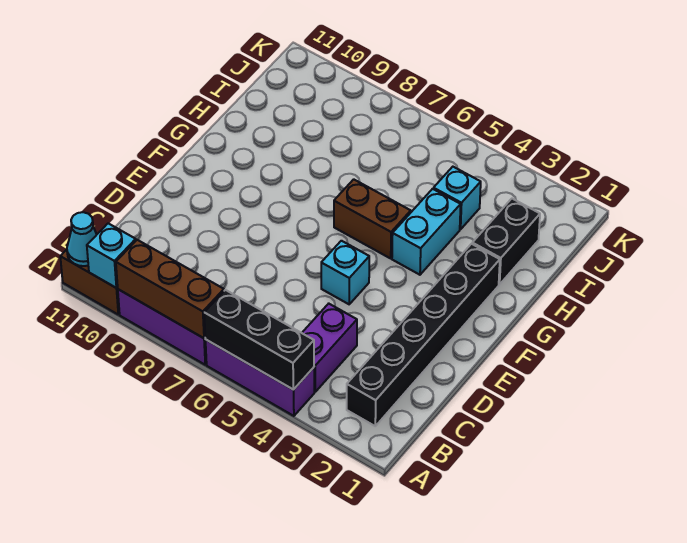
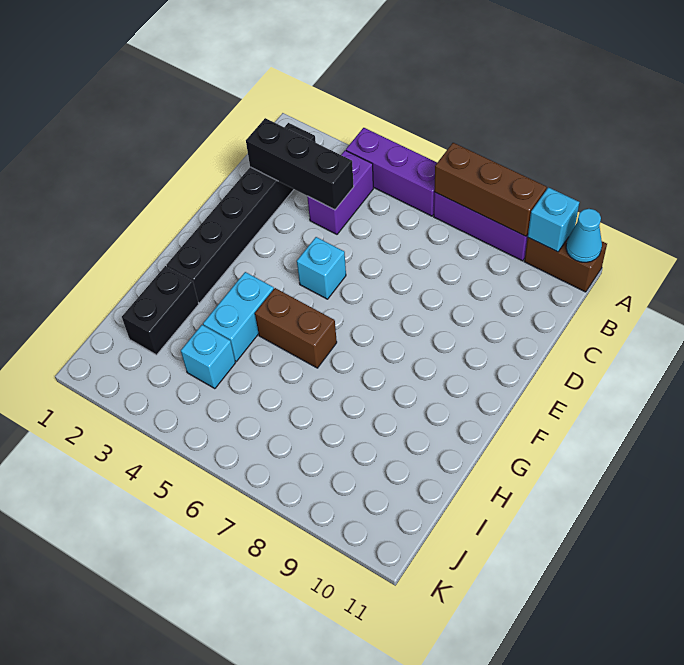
black brick A4:A6 level 2 -> black brick C2:C4 level 2

